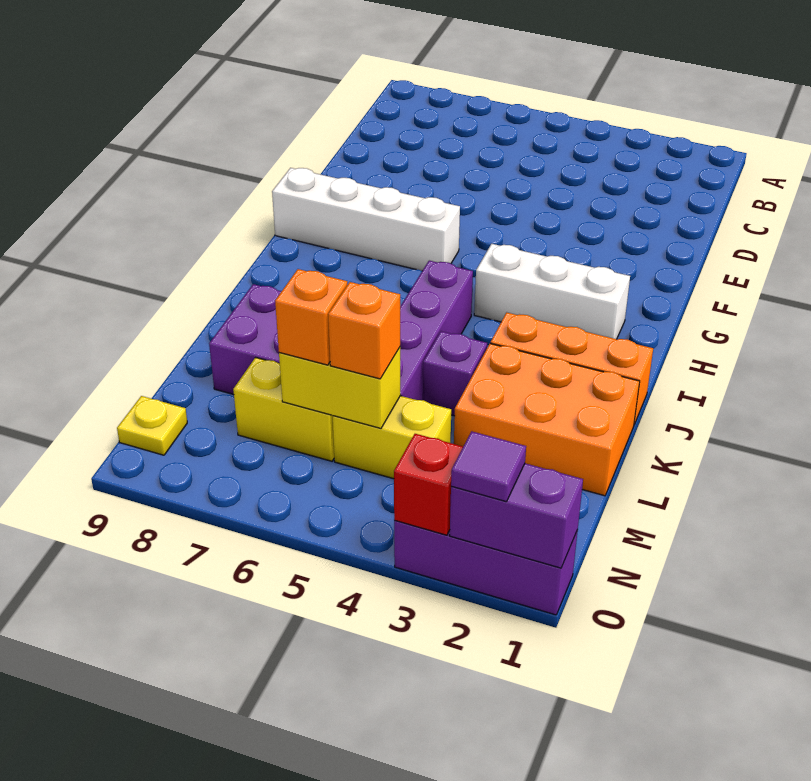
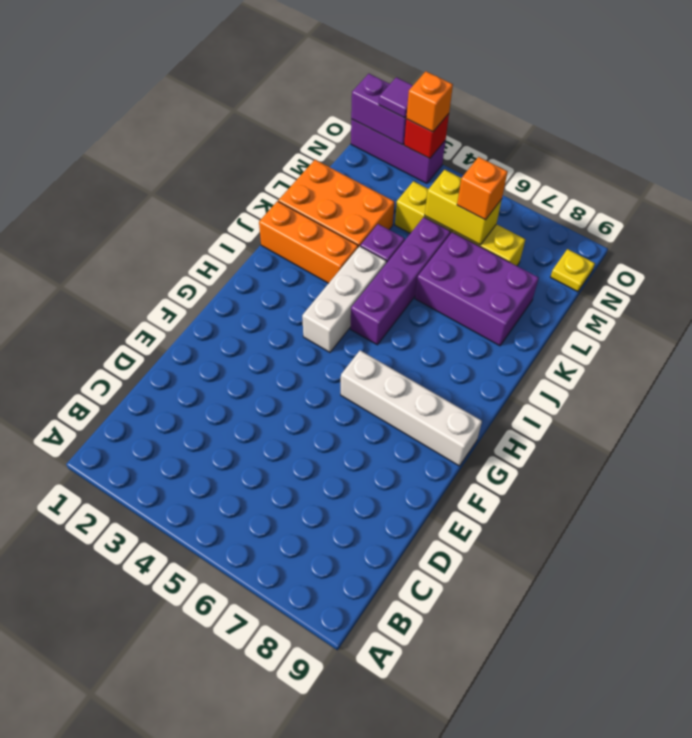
white brick H2:H4 level 1 -> white brick H4:J4 level 1
orange brick M5 level 3 -> orange brick O3 level 3

